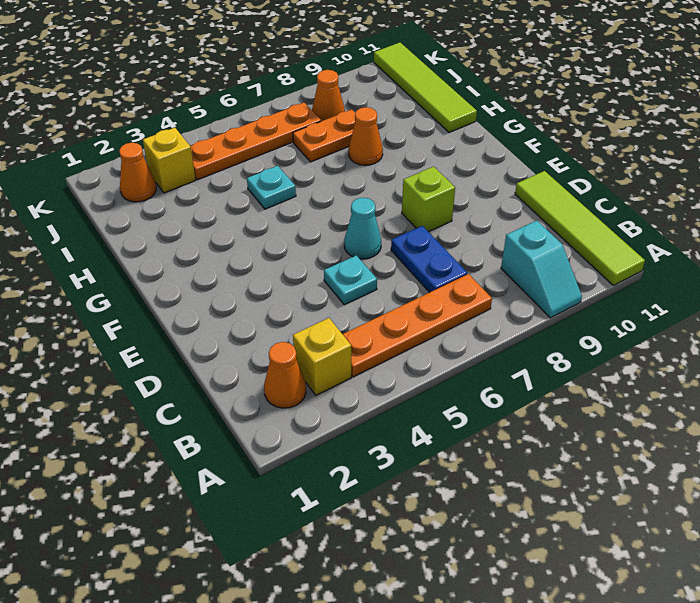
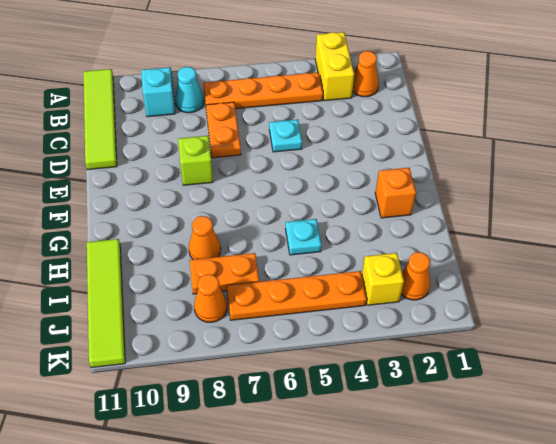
yellow brick B3 level 1 -> yellow brick A3:B3 level 1
blue plate C7:D7 level 1 -> orange plate C7:D7 level 1
cyan cone E6 level 1 -> cyan cone B8 level 1
none -> orange brick G2 level 1

